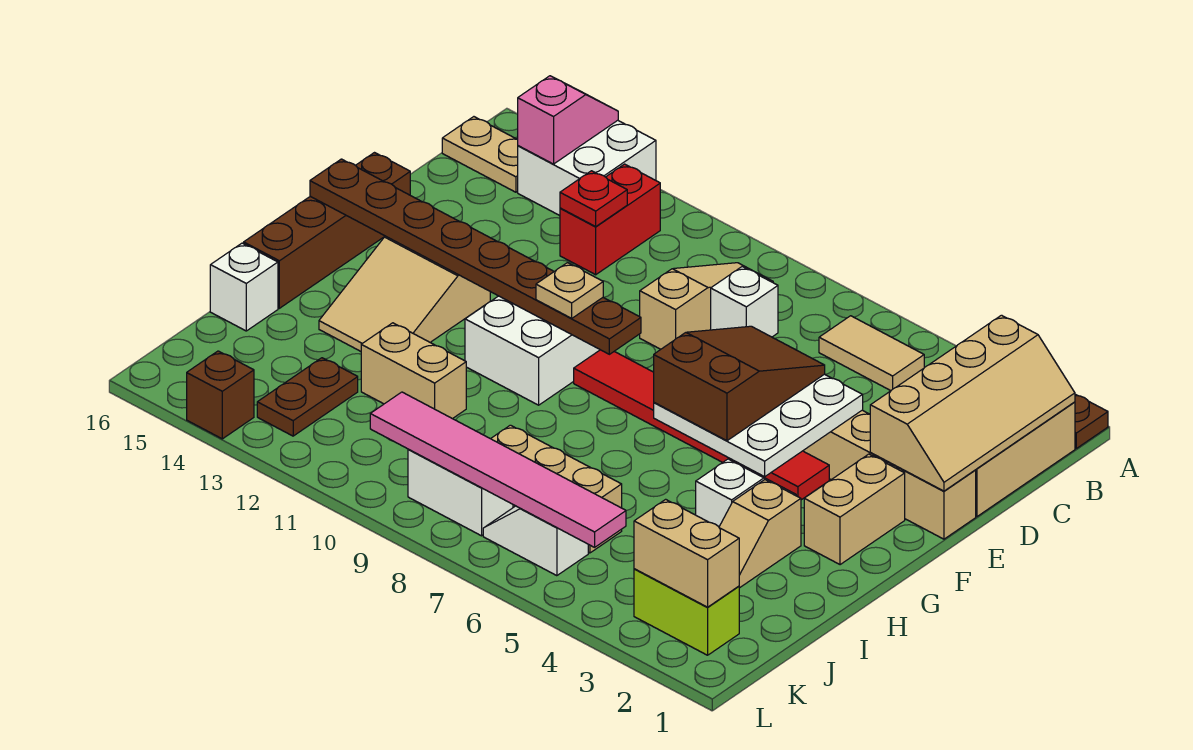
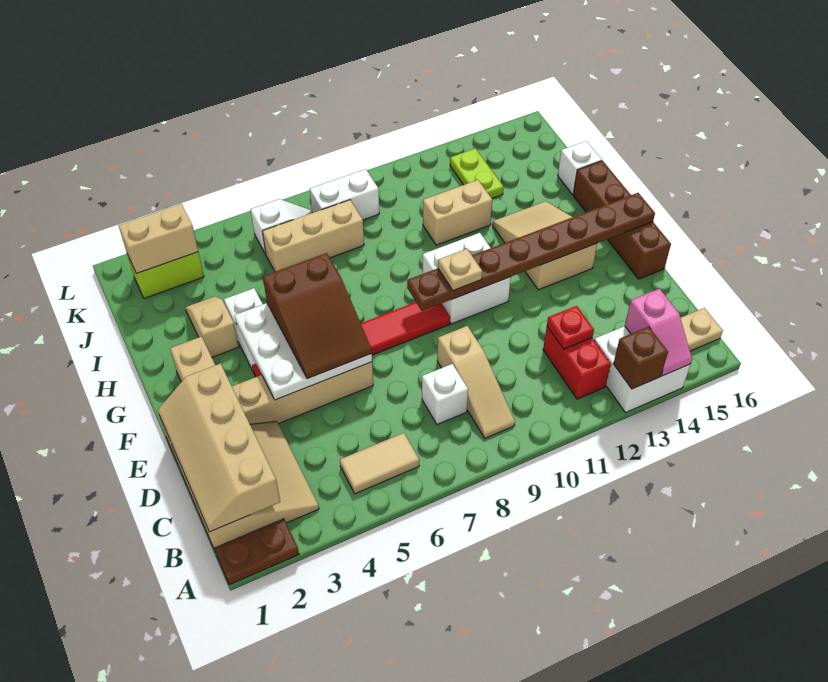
brown plate J13:K13 level 1 -> lime plate J13:K13 level 1
pink tile K5:K10 level 2 -> none
brown brick L14 level 1 -> brown brick A13 level 2

